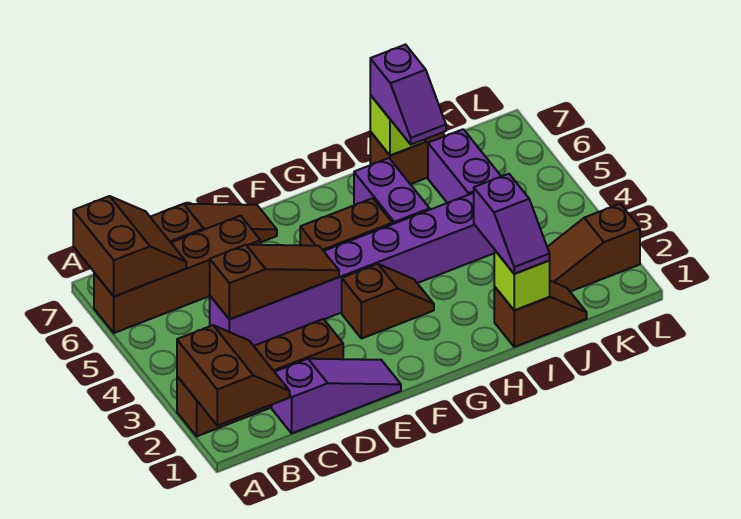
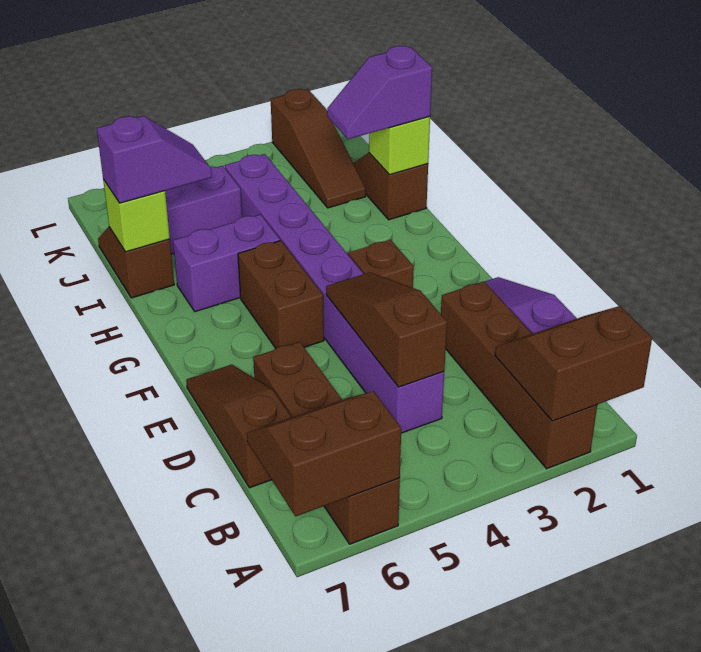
purple slope I1:I2 level 3 top 2 -> purple slope I1:I2 level 3 top 1

